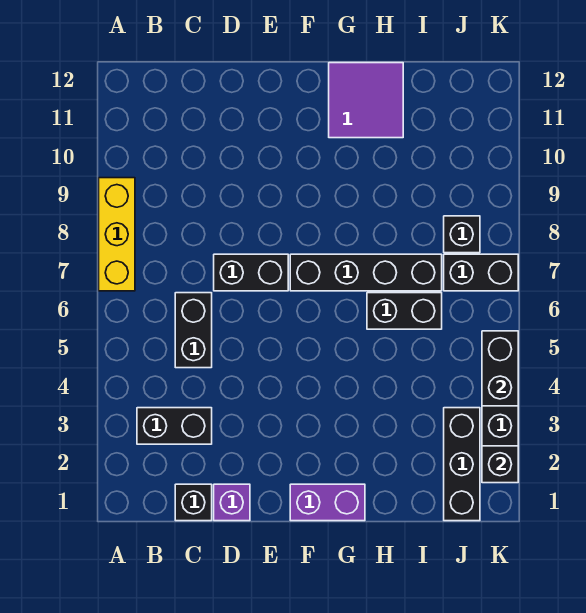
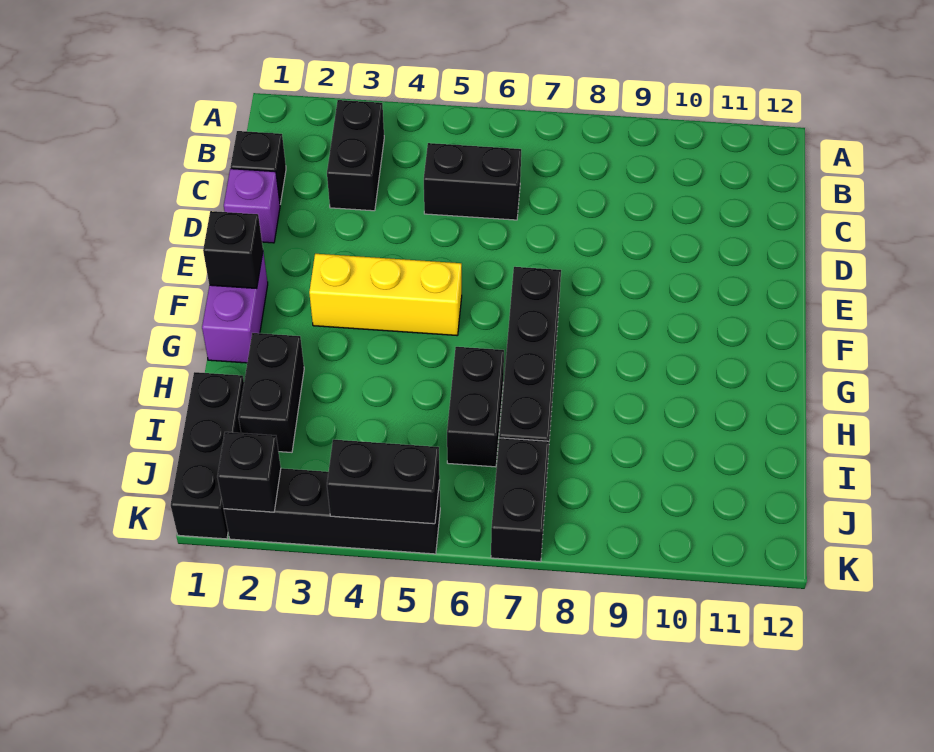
yellow brick A7:A9 level 1 -> yellow brick F3:F5 level 1
black brick D7:E7 level 1 -> black brick H2:I2 level 1
purple tile G11:H12 level 1 -> none
black brick J1:J3 level 1 -> black brick I1:K1 level 1
black brick J8 level 1 -> black brick F1 level 2

